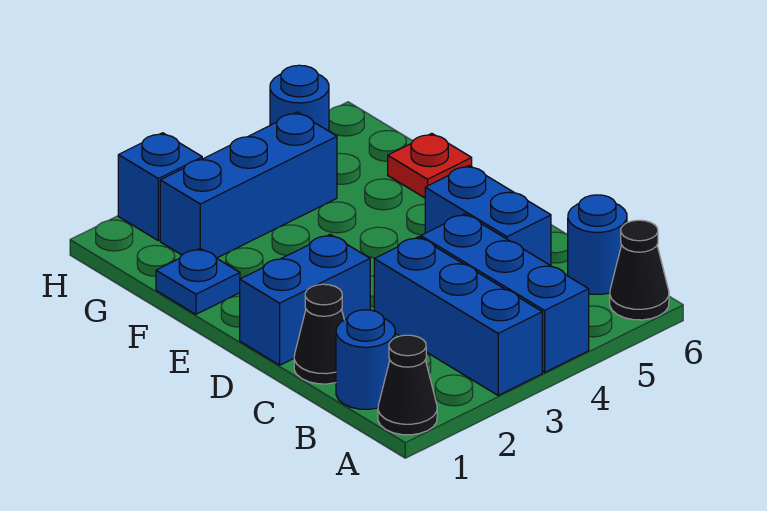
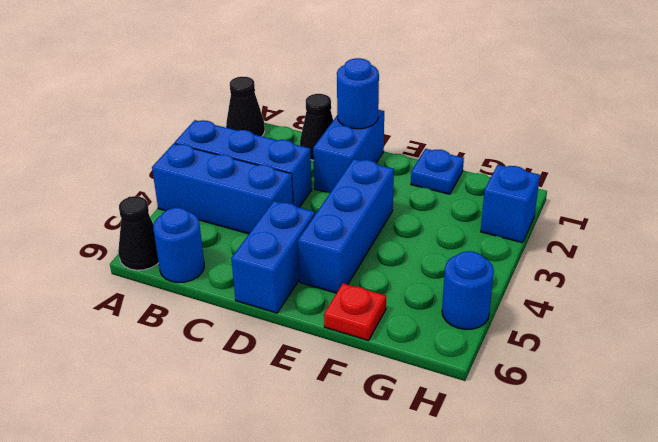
blue round brick B1 level 1 -> blue round brick D1 level 2
blue brick C5:D5 level 1 -> blue brick D5:D6 level 1
blue brick G2:G4 level 1 -> blue brick E3:E5 level 1

